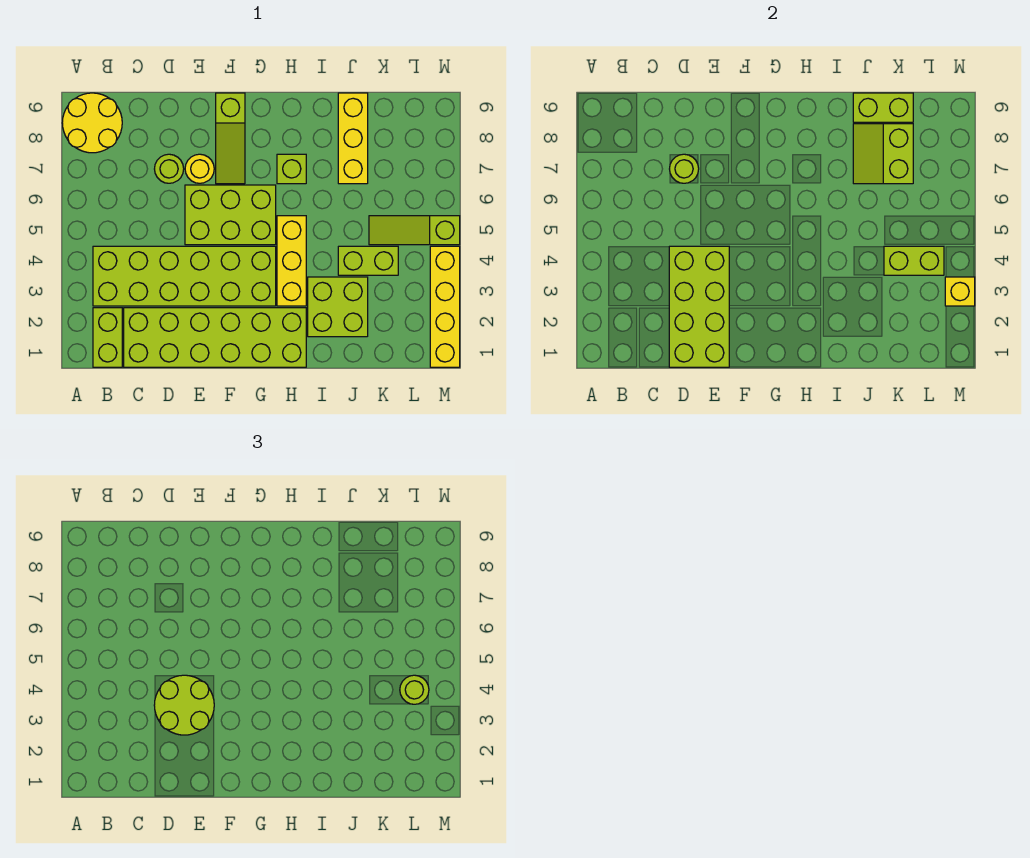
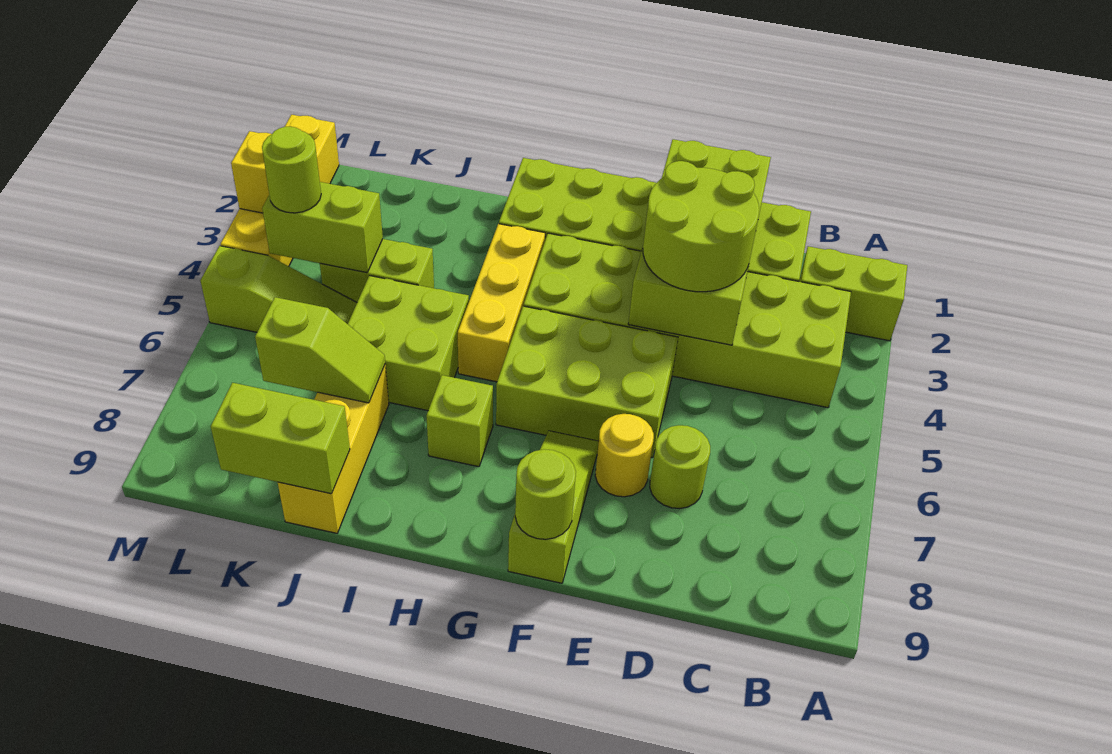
yellow round brick A8:B9 level 1 -> none
lime brick B1:B2 level 1 -> lime brick A2:B2 level 1
lime round brick D7 level 2 -> lime round brick F9 level 2
lime brick I2:J3 level 1 -> lime brick I5:J6 level 1
lime slope J7:K8 level 2 top K -> lime slope J7:K7 level 2 top K

